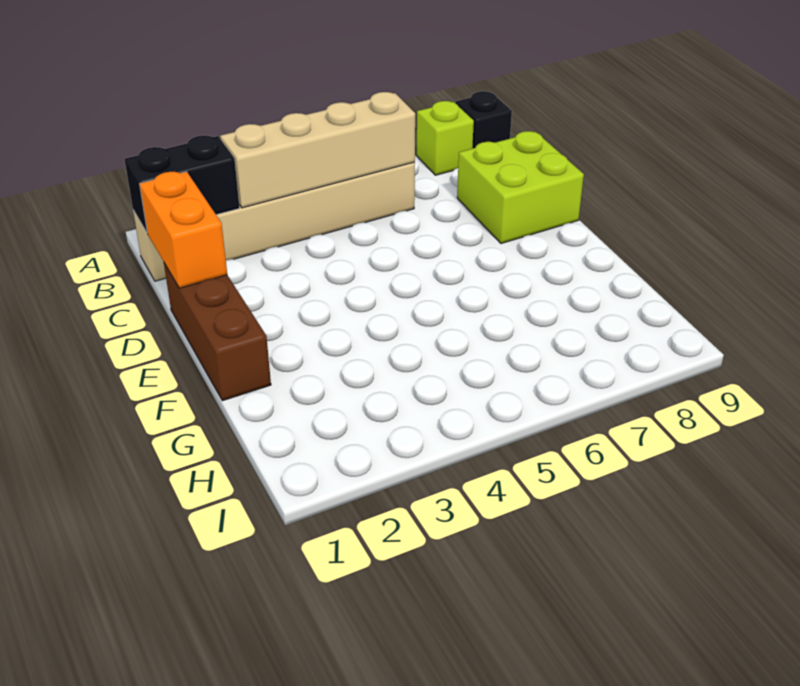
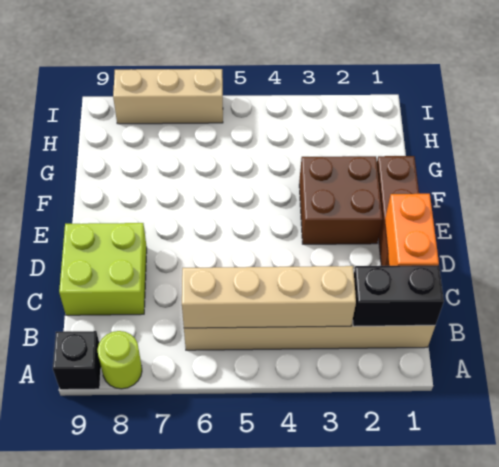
lime brick A8 level 1 -> lime round brick A8 level 1
none -> brown brick E2:F3 level 1
none -> tan brick I6:I8 level 1

